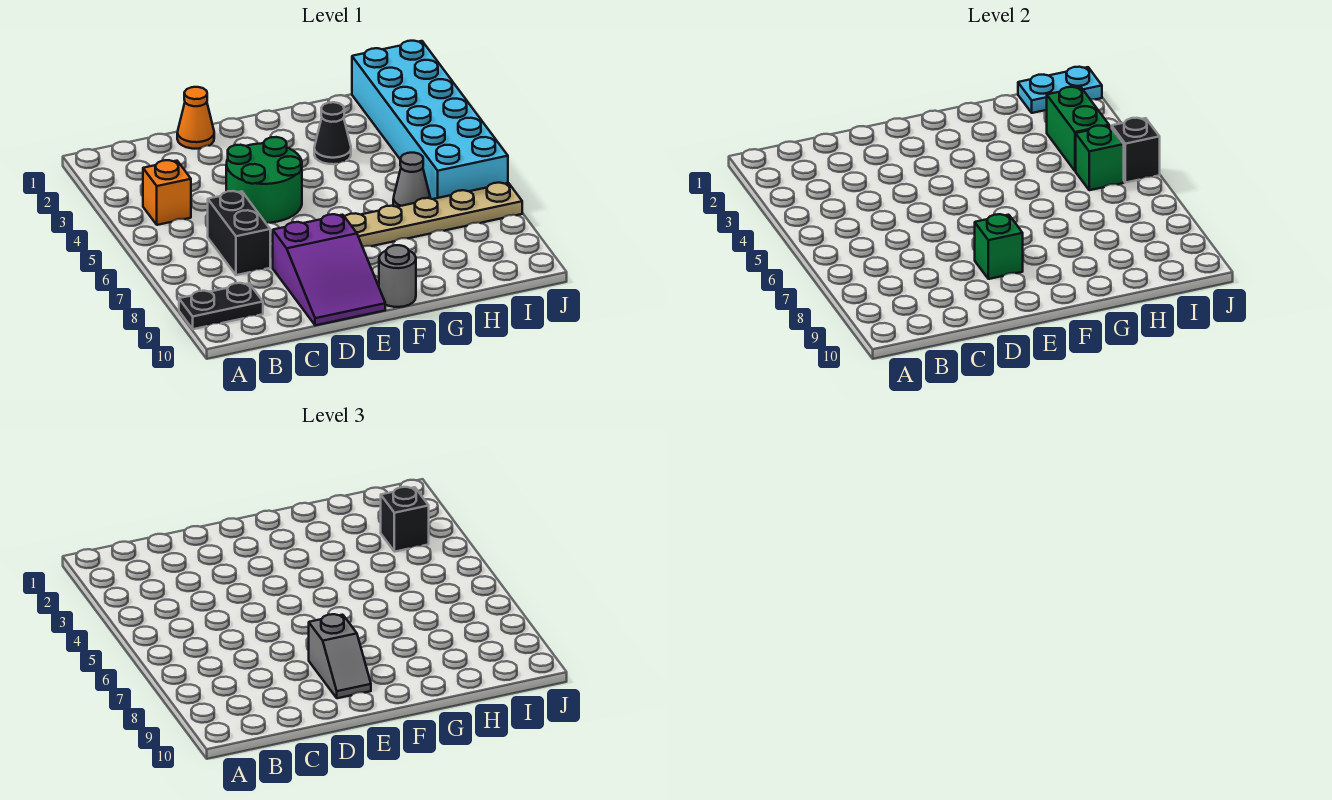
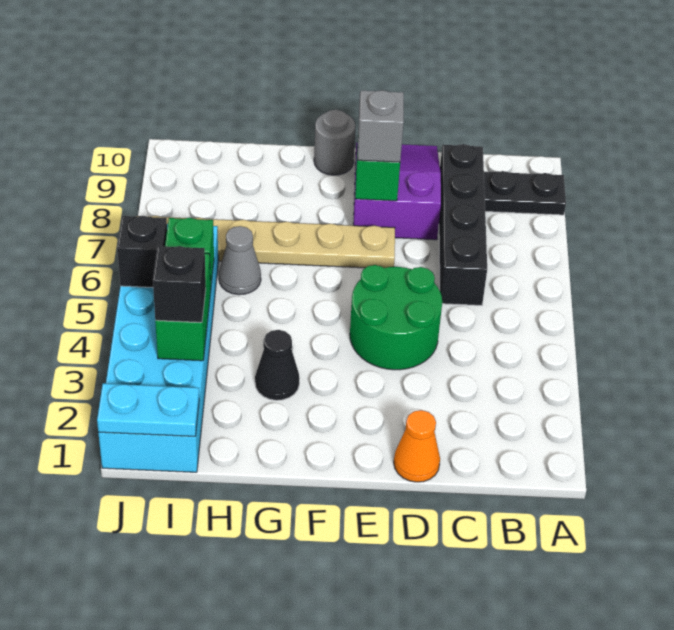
orange brick B4 level 1 -> none
black brick C6:C7 level 1 -> black brick C6:C9 level 1

